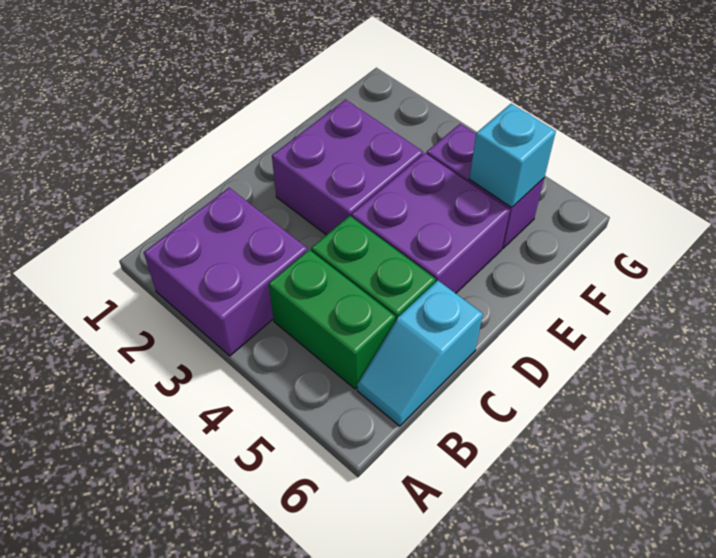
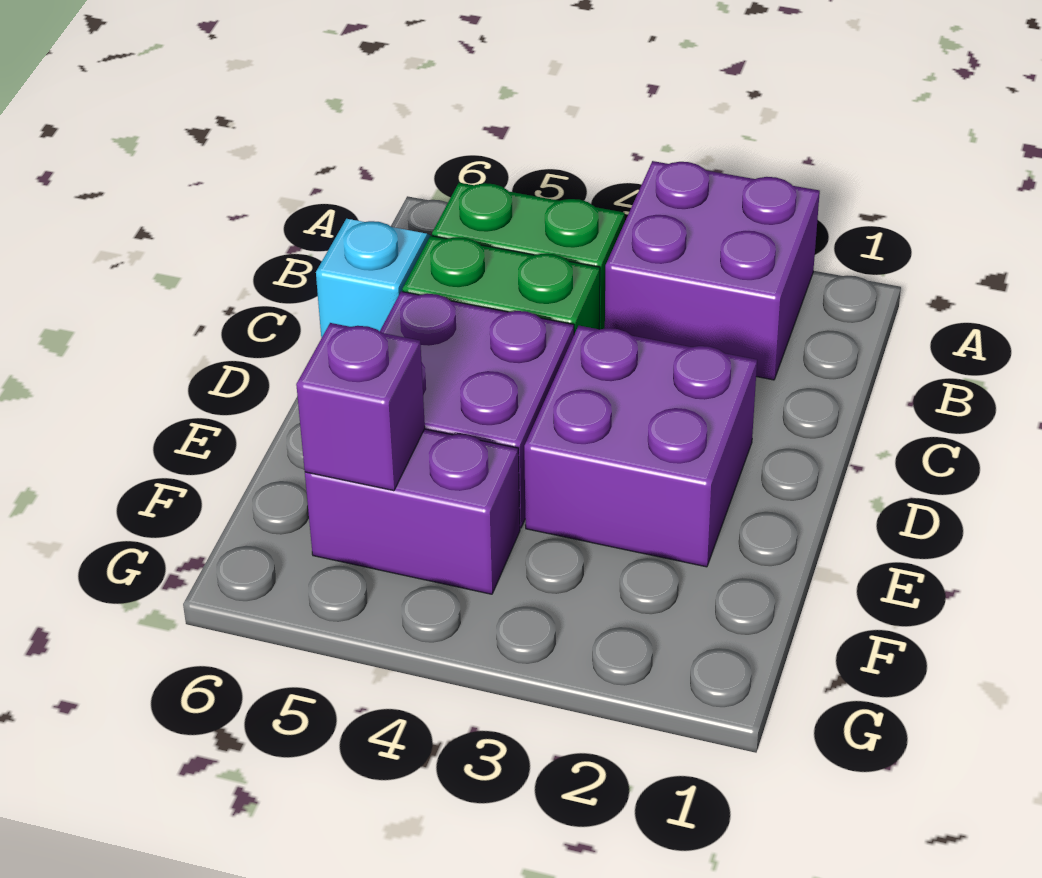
cyan brick F5 level 2 -> purple brick F5 level 2

